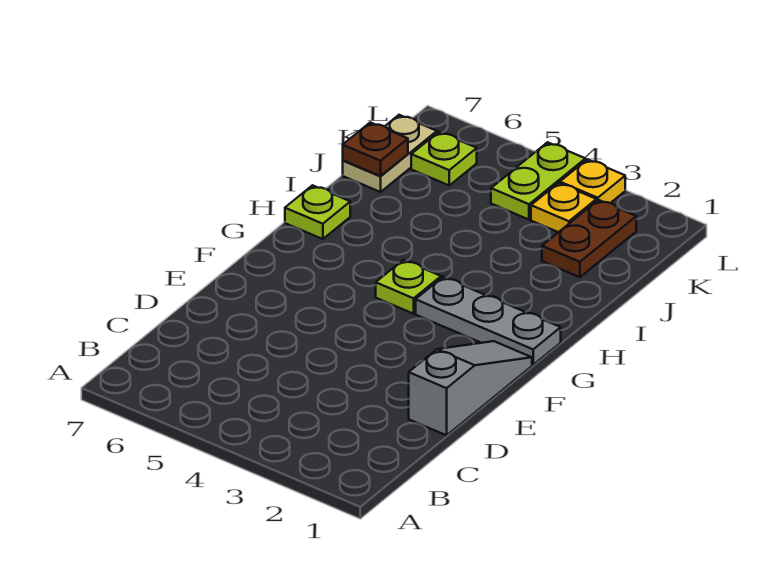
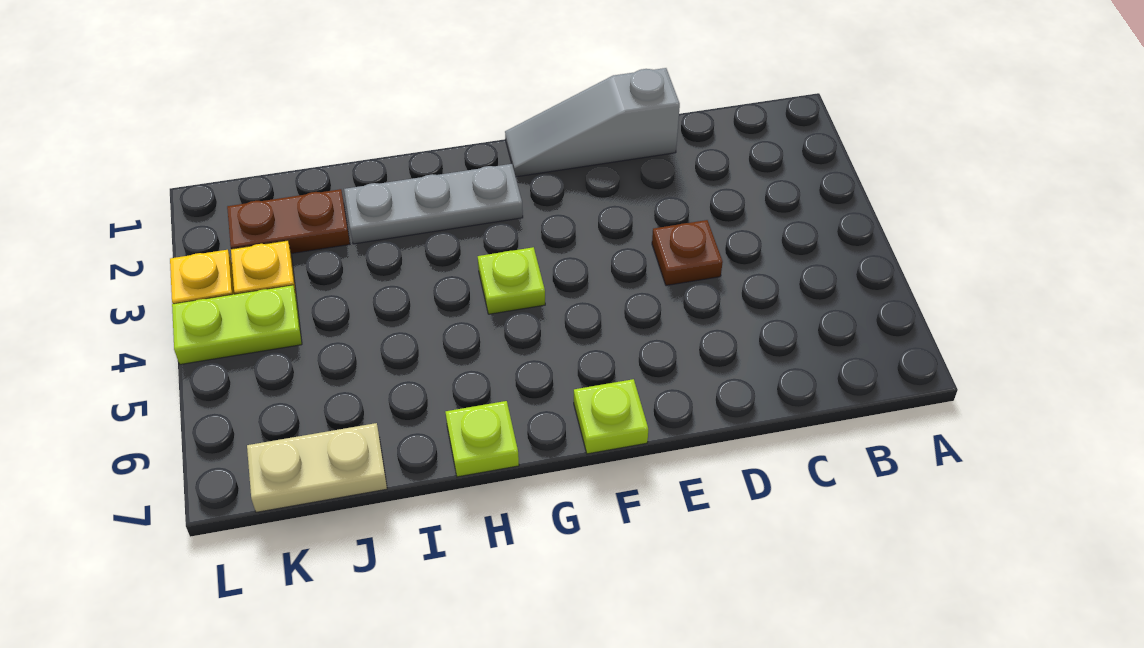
grey plate G1:G3 level 1 -> grey plate G2:I2 level 1
brown plate J7 level 2 -> brown plate D4 level 1
lime plate K6 level 1 -> lime plate F7 level 1

